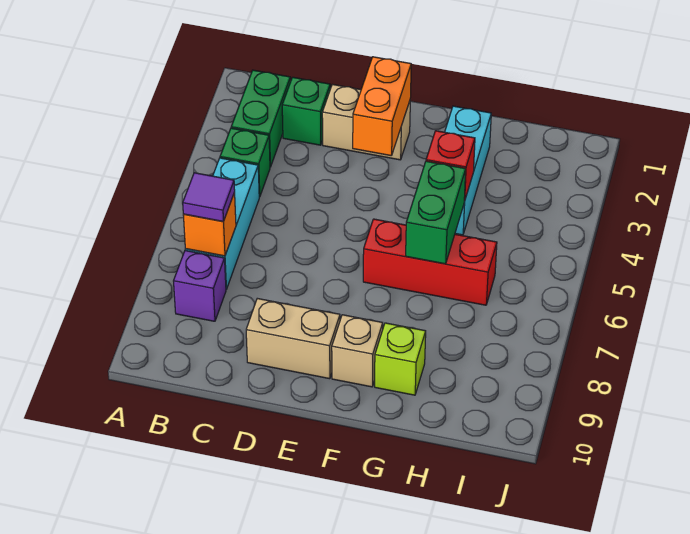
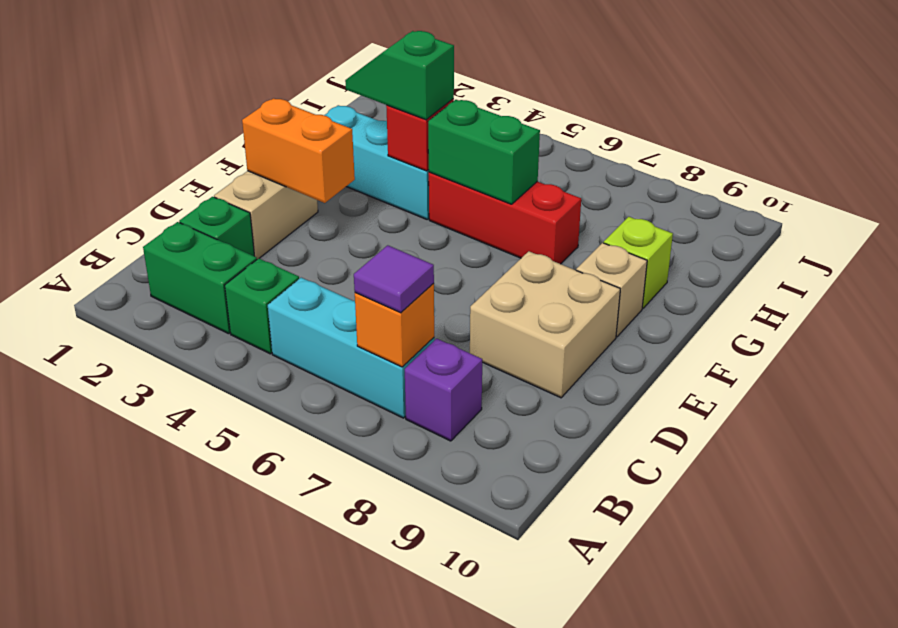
tan brick D9:E9 level 1 -> tan brick D8:E9 level 1
red brick F6:H6 level 1 -> red brick G5:G7 level 1
none -> green slope G3:G4 level 3 top 4

